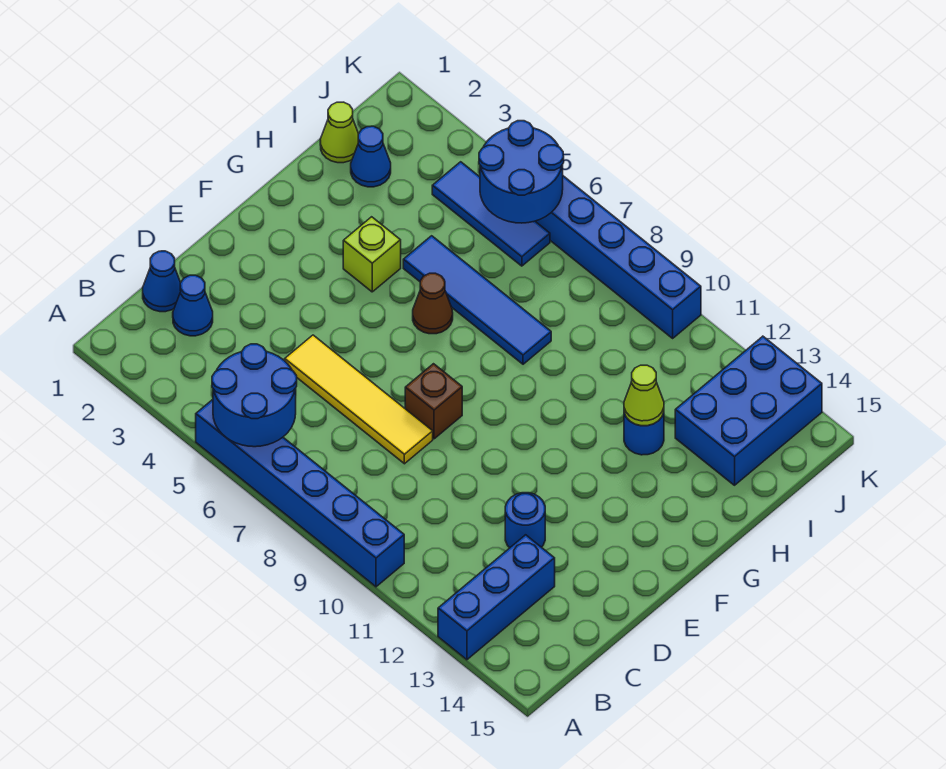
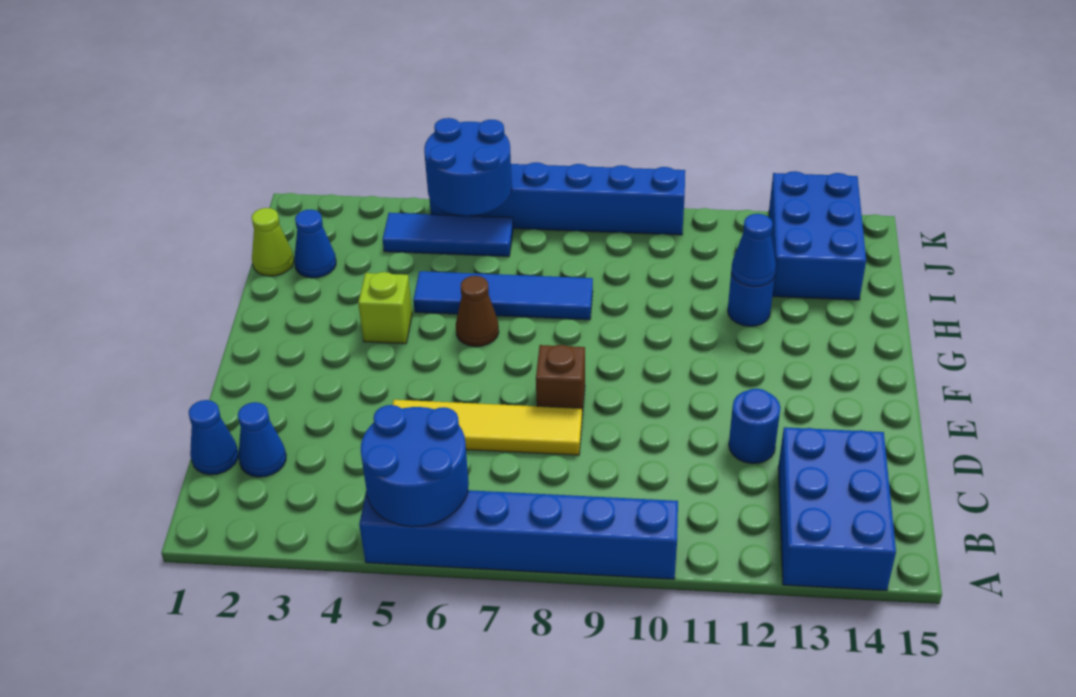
blue brick A13:C13 level 1 -> blue brick A13:C14 level 1
lime cone H12 level 2 -> blue cone H12 level 2

